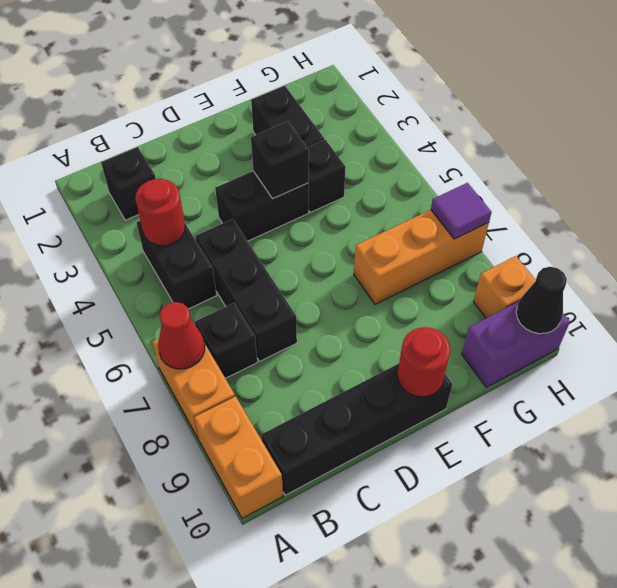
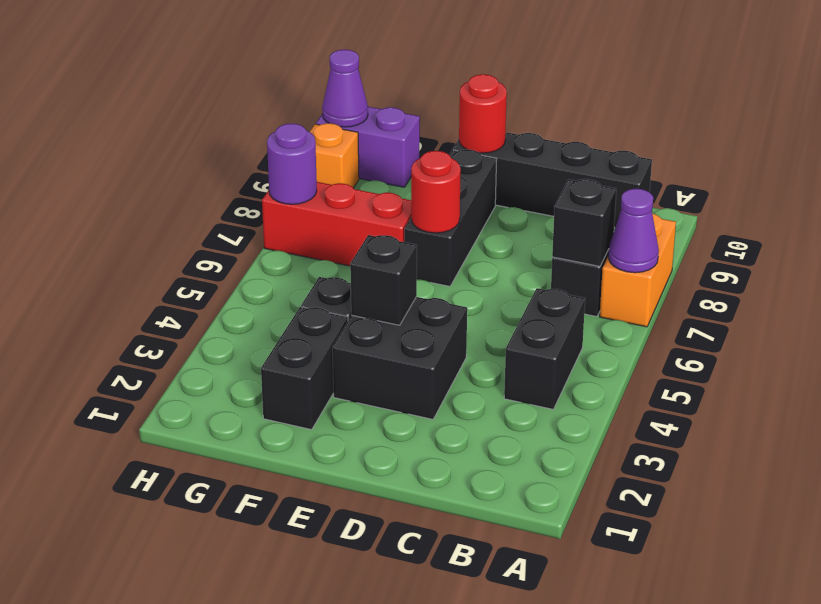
red cone A7 level 2 -> purple cone A7 level 2
orange brick A9:A10 level 1 -> none
black brick B2 level 1 -> black brick B7 level 2
red round brick B4 level 2 -> red round brick E7 level 2
black brick C5:C7 level 1 -> black brick E7:E9 level 1
black brick D4:E4 level 1 -> black brick D3:E4 level 1
orange brick F7:H7 level 1 -> red brick F7:H7 level 1
purple tile H7 level 2 -> purple round brick H7 level 2
black cone H10 level 2 -> purple cone H10 level 2

